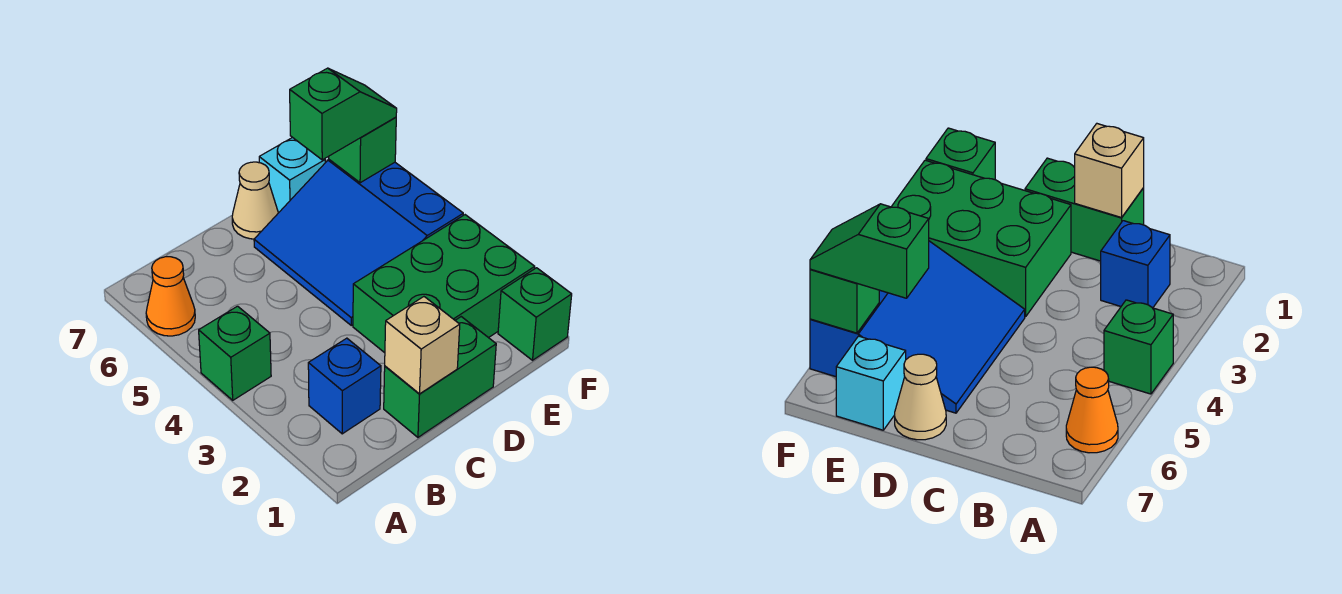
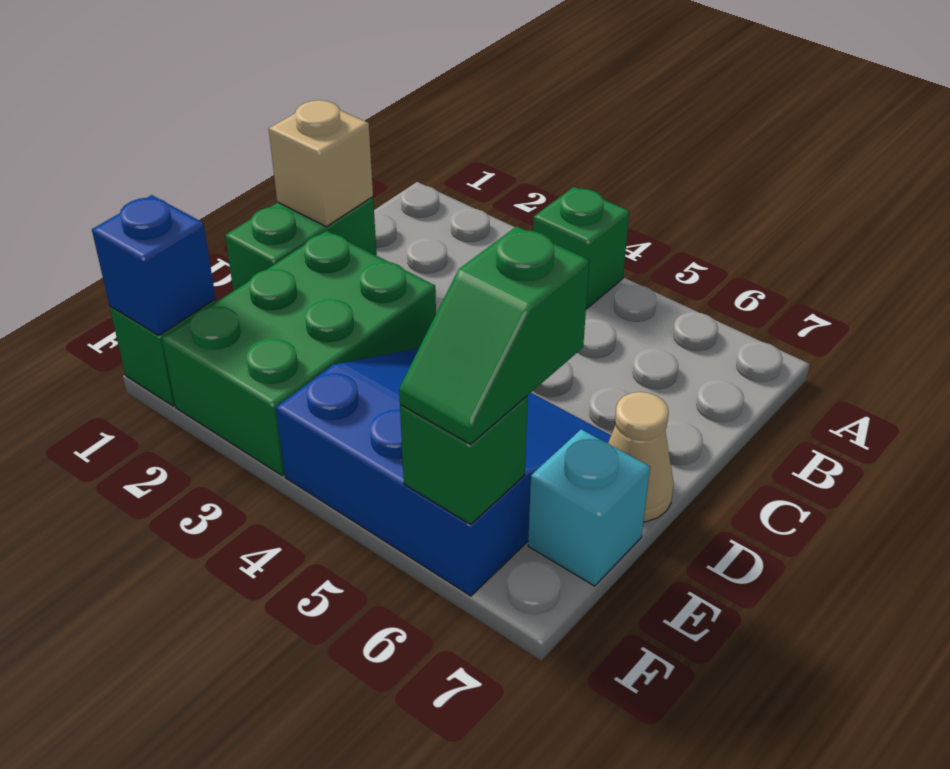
orange cone A6 level 1 -> none
blue brick B2 level 1 -> blue brick F1 level 2

